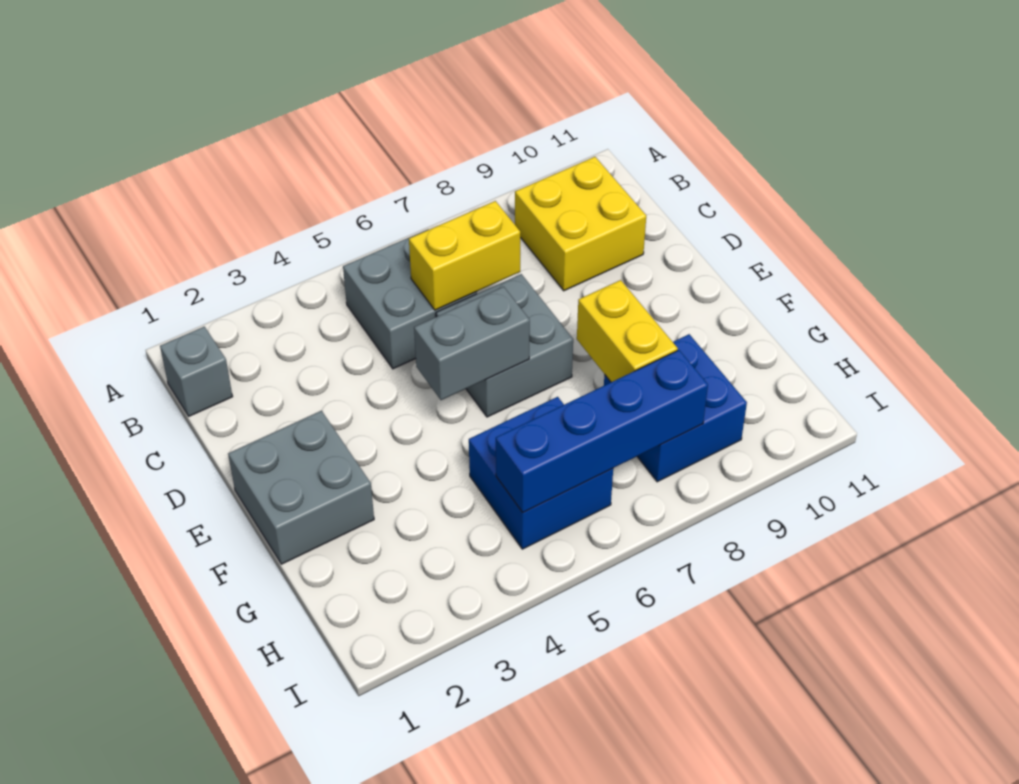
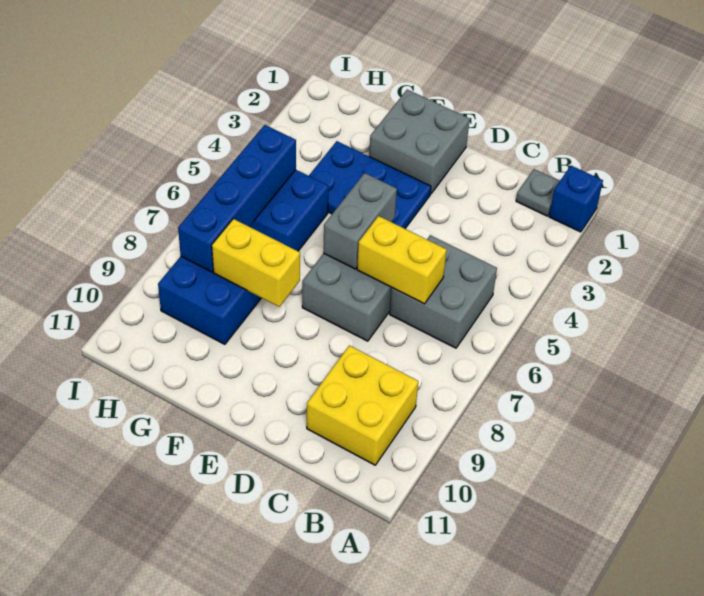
none -> blue brick A1 level 1
grey brick B1 level 1 -> grey plate B1 level 1
yellow brick C6:C7 level 2 -> yellow brick C6:D6 level 2
none -> blue plate E3:G4 level 1

